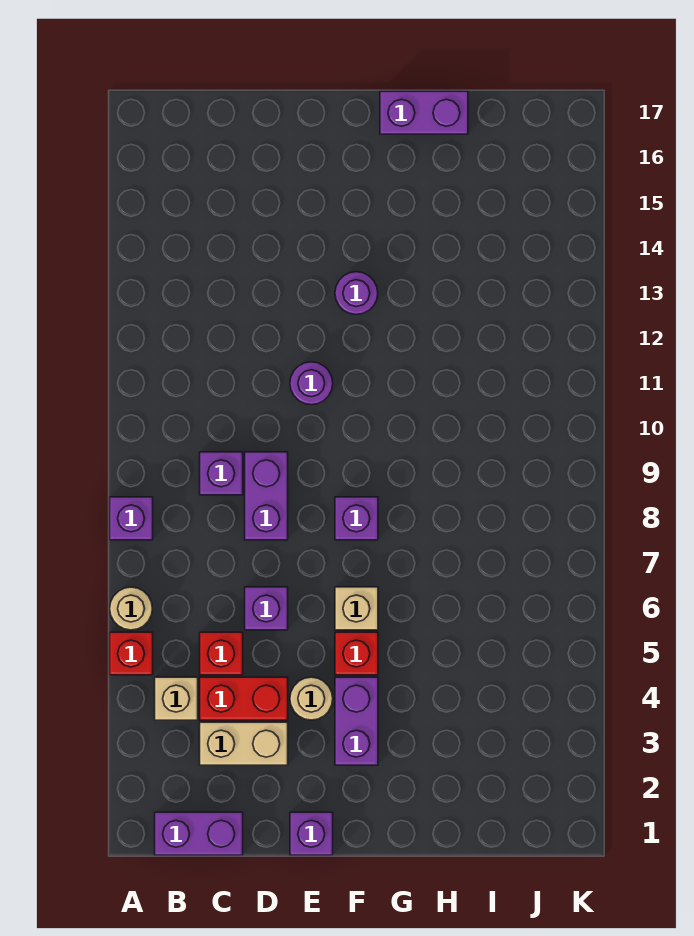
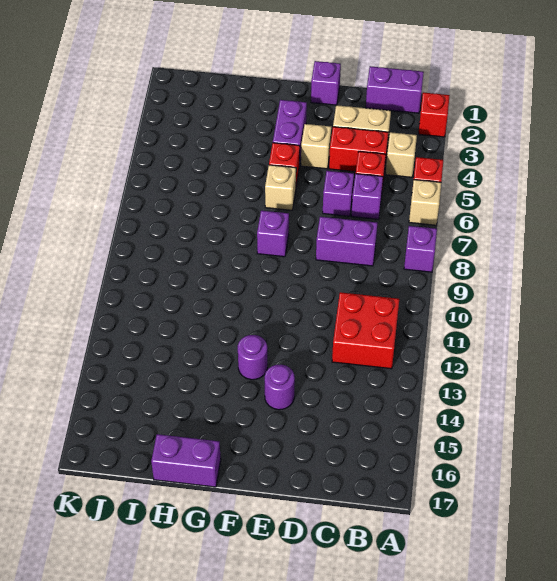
none -> red brick A2 level 1
tan round brick A6 level 1 -> tan brick A6 level 1
none -> red brick B11:C12 level 1
purple brick C9 level 1 -> purple brick C6 level 1
purple brick D8:D9 level 1 -> purple brick C8:D8 level 1
tan round brick E4 level 1 -> tan brick E4 level 1
purple round brick E11 level 1 -> purple round brick E14 level 1

